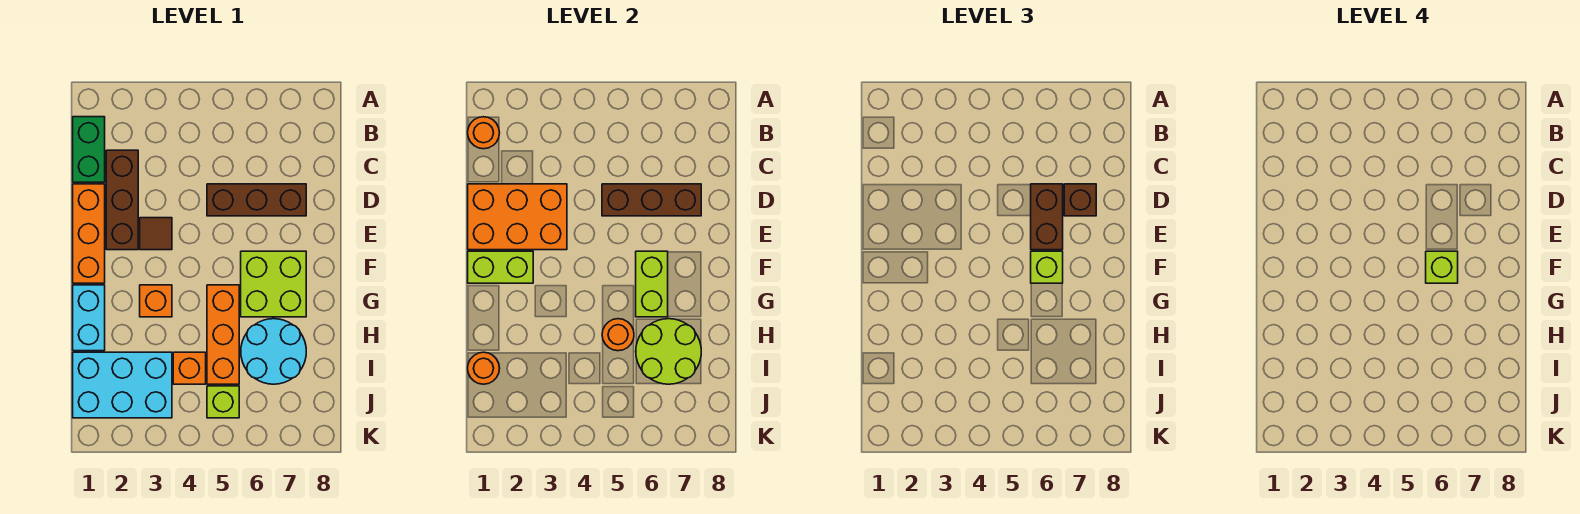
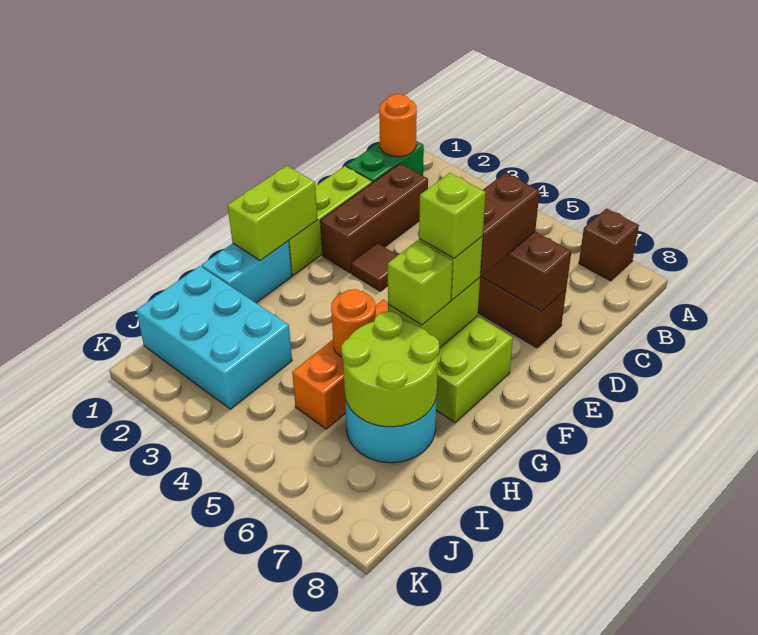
orange brick D1:F1 level 1 -> lime brick D1:F1 level 1
orange brick D1:E3 level 2 -> none
brown brick D7 level 3 -> brown brick A7 level 1
lime brick F1:F2 level 2 -> lime brick F1:G1 level 2
orange brick G3 level 1 -> none
orange round brick I1 level 2 -> none
orange brick I4 level 1 -> none
lime brick J5 level 1 -> lime brick G6 level 3

